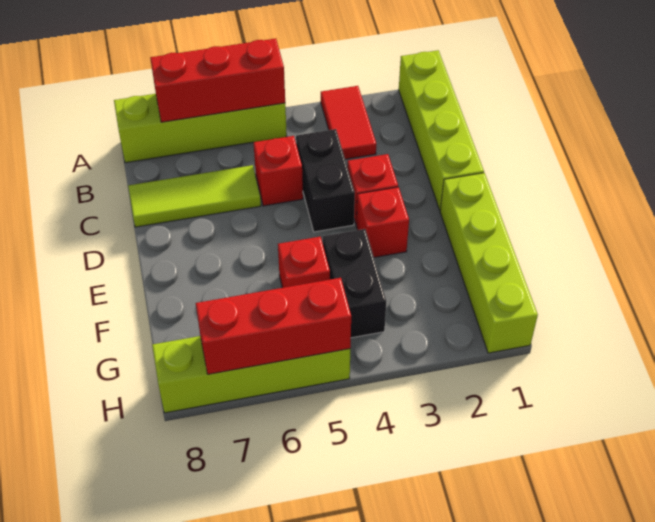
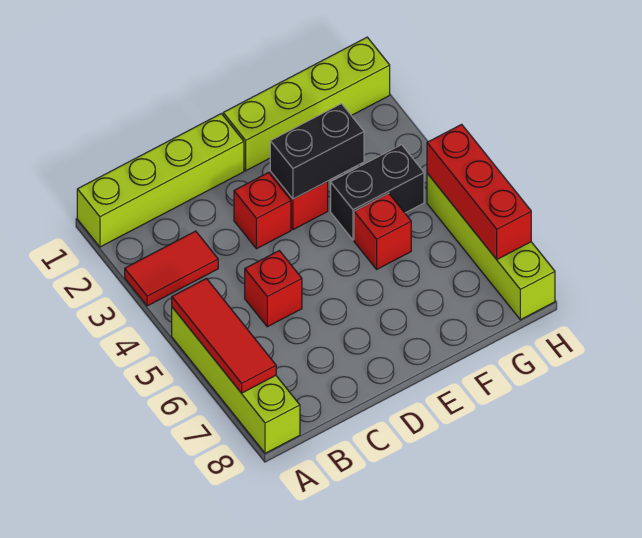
red brick A5:A7 level 2 -> red tile A5:A7 level 2
black brick C4:D4 level 1 -> black brick E3:F3 level 2
lime tile C6:C8 level 1 -> none

